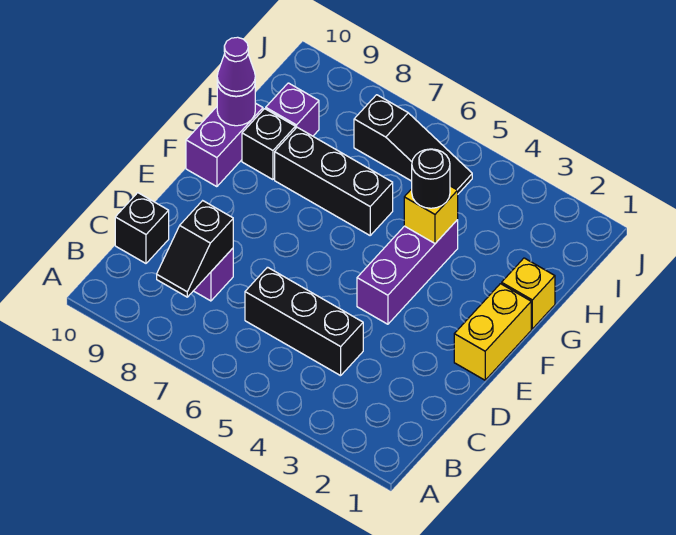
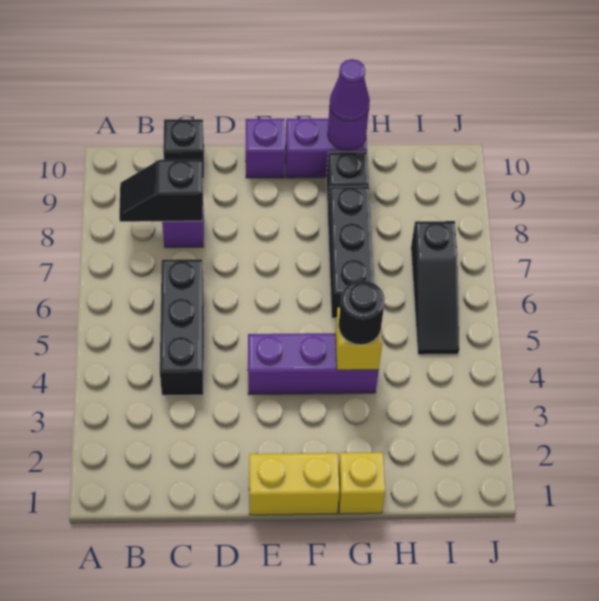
purple brick H9 level 1 -> purple brick E10 level 1

